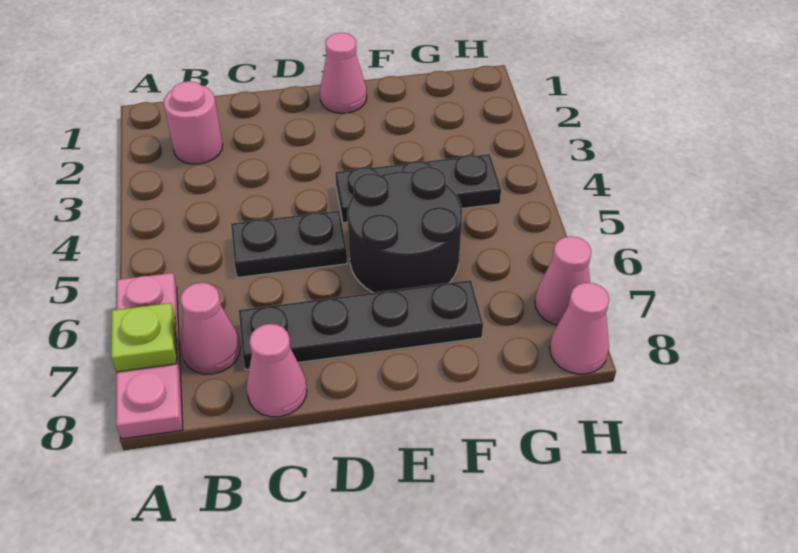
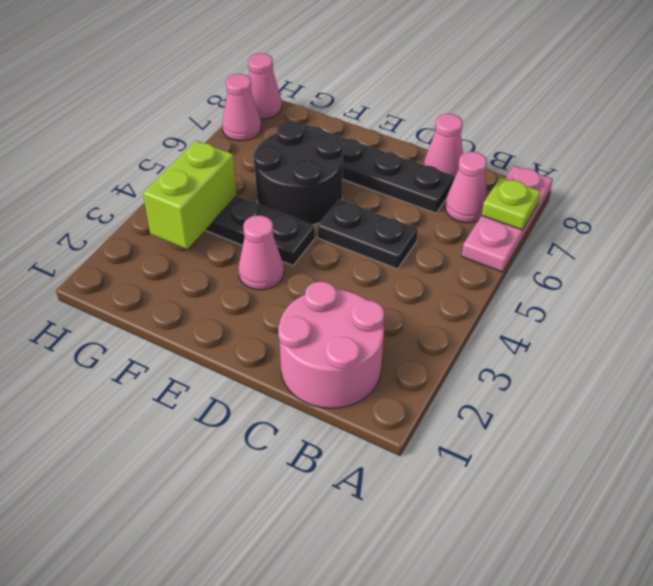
pink round brick B2 level 1 -> pink round brick B1:C2 level 1
pink cone E1 level 1 -> pink cone E3 level 1
none -> lime brick G3:G4 level 2

